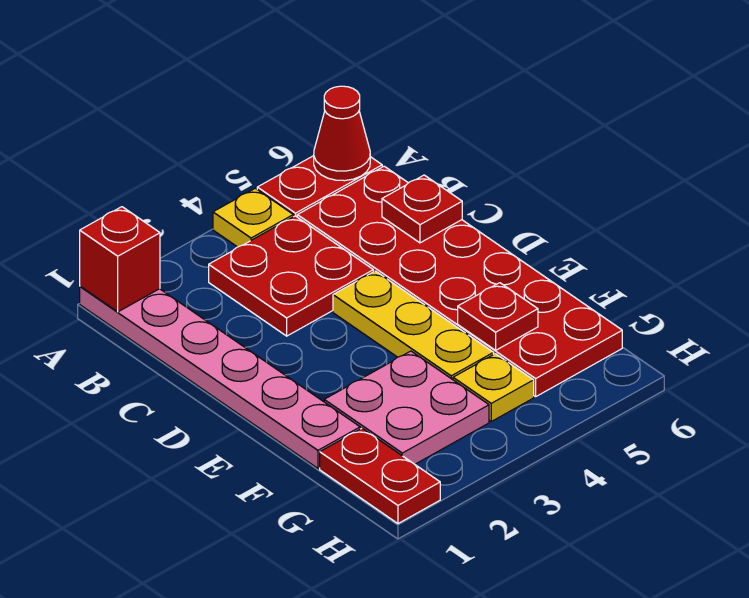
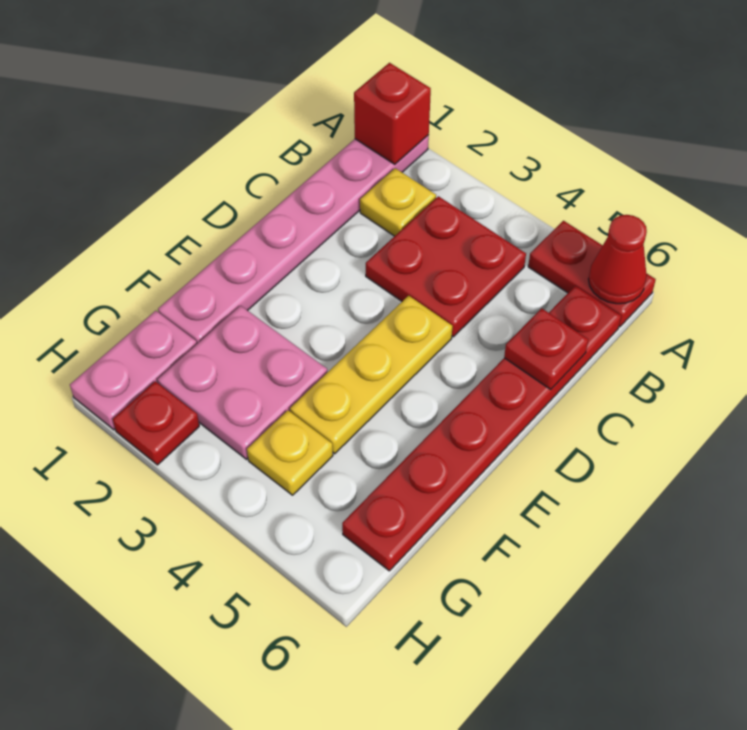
yellow plate A4 level 1 -> yellow plate B2 level 1
red plate B5:G6 level 1 -> red plate B6:G6 level 1
red plate F5 level 2 -> red plate H2 level 1
red plate G1:H1 level 1 -> pink plate G1:H1 level 1

